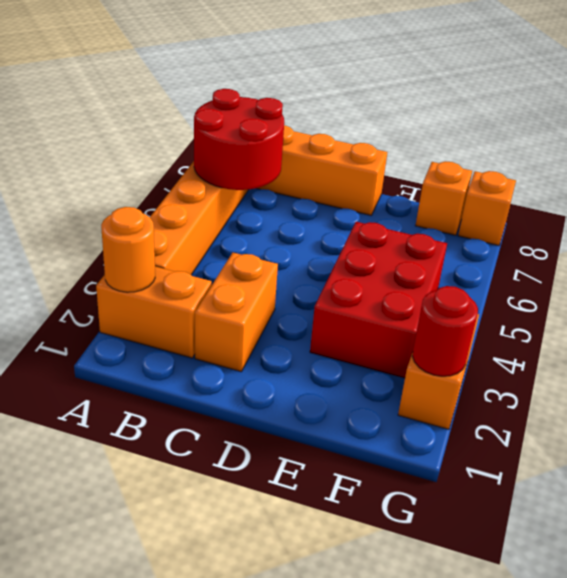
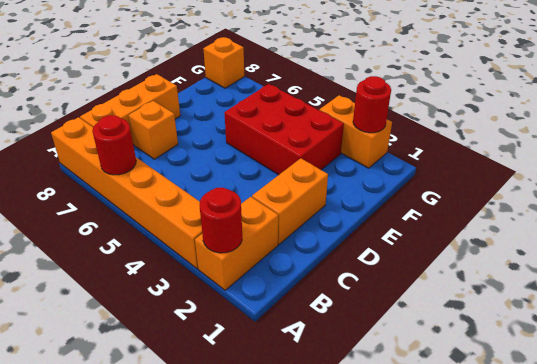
orange round brick A2 level 2 -> red round brick A2 level 2
red round brick A6:B7 level 2 -> red round brick A6 level 2
orange brick C2:C3 level 1 -> orange brick C2:D2 level 1
orange brick F8 level 1 -> orange brick C7 level 1

